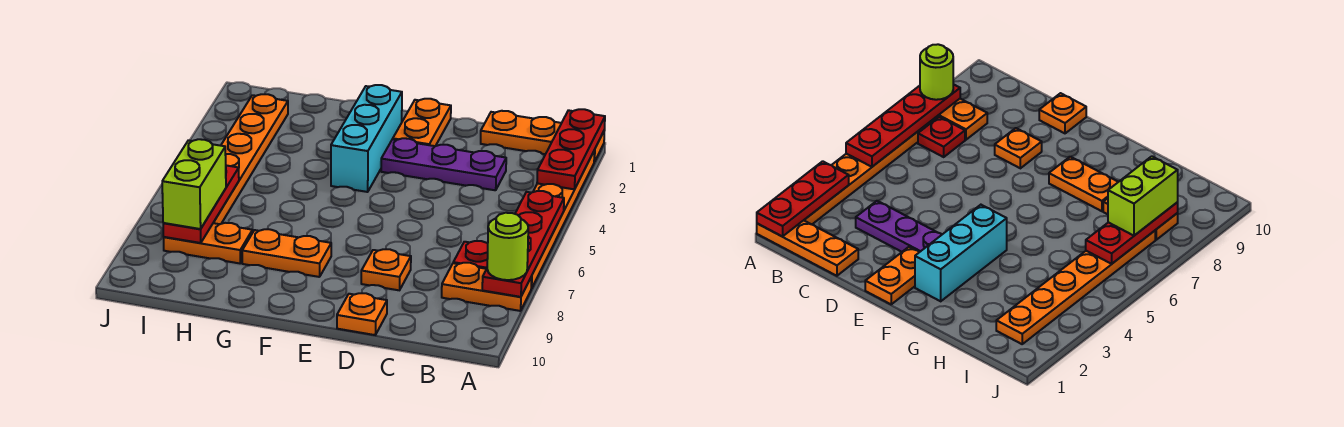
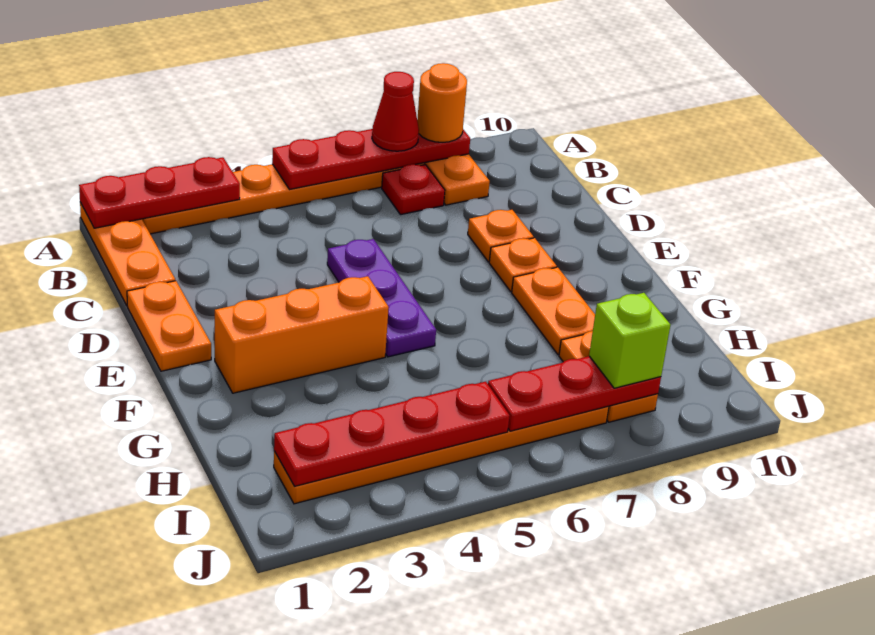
none -> red cone A7 level 3
lime round brick A8 level 3 -> orange round brick A8 level 3
purple plate C3:E3 level 1 -> purple plate D5:F5 level 1
orange plate D10 level 1 -> orange plate E8 level 1
orange plate E1:E2 level 1 -> orange plate D1:E1 level 1
cyan brick F2:F4 level 1 -> orange brick F2:F4 level 1
none -> red plate I2:I5 level 2
lime brick I7:I8 level 3 -> lime brick I8 level 3

